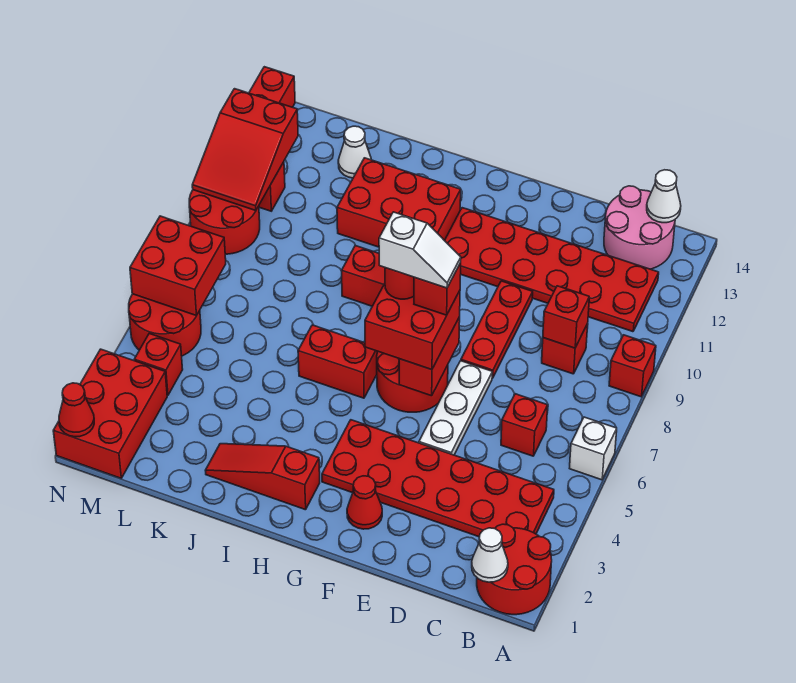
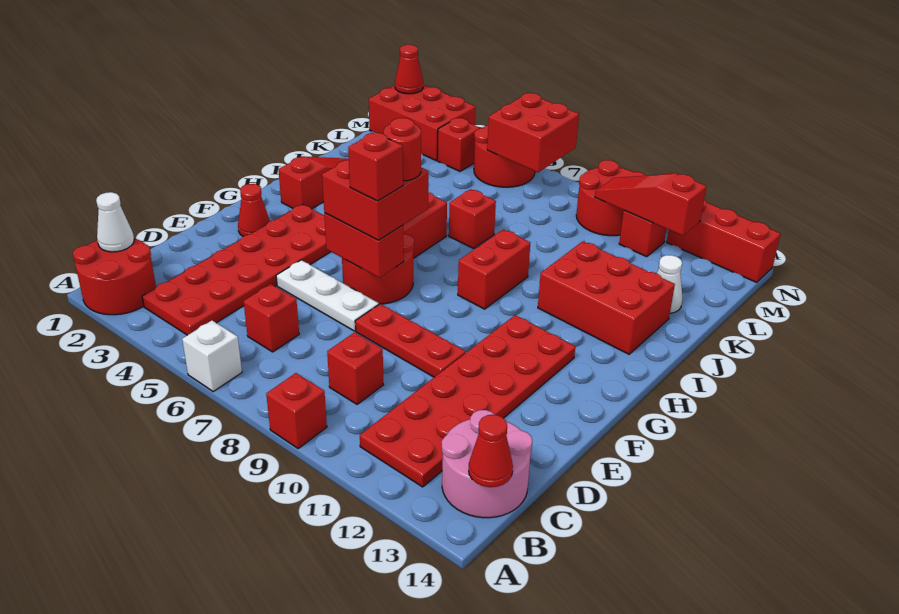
white cone B14 level 2 -> red cone B14 level 2
red brick C9 level 2 -> red brick J7 level 1
white slope F7:G7 level 5 top G -> none
red brick H11:J12 level 1 -> red brick I11:J13 level 1
red slope M10:N12 level 2 top 12 -> red slope M10:M12 level 2 top 12

